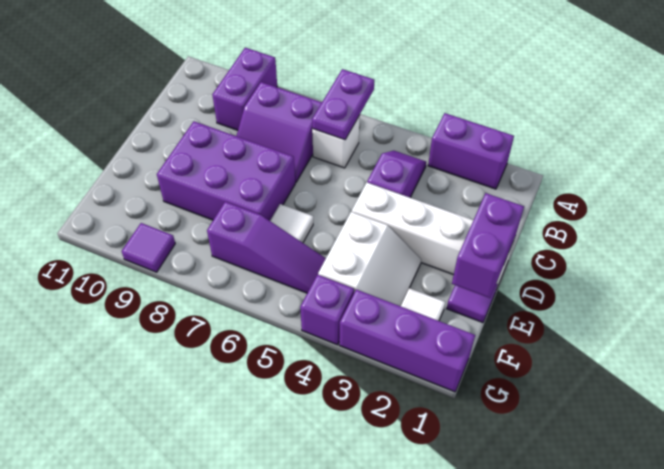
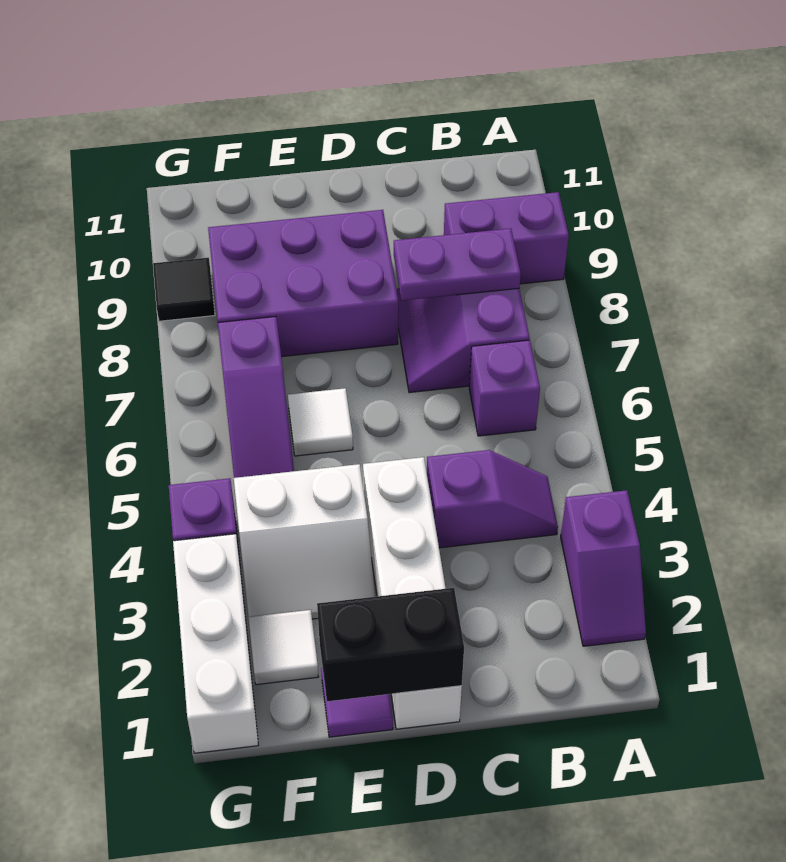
purple brick A2:A3 level 1 -> purple slope A2:A3 level 1 top 3
purple plate A6:B6 level 2 -> purple plate B8:C8 level 2
white brick B6 level 1 -> purple brick B6 level 1
purple brick D1:E1 level 2 -> black brick D1:E1 level 2
purple brick D7:E9 level 1 -> purple brick D8:F9 level 1
purple brick G1:G3 level 1 -> white brick G1:G3 level 1
purple tile G9 level 1 -> black tile G9 level 1

